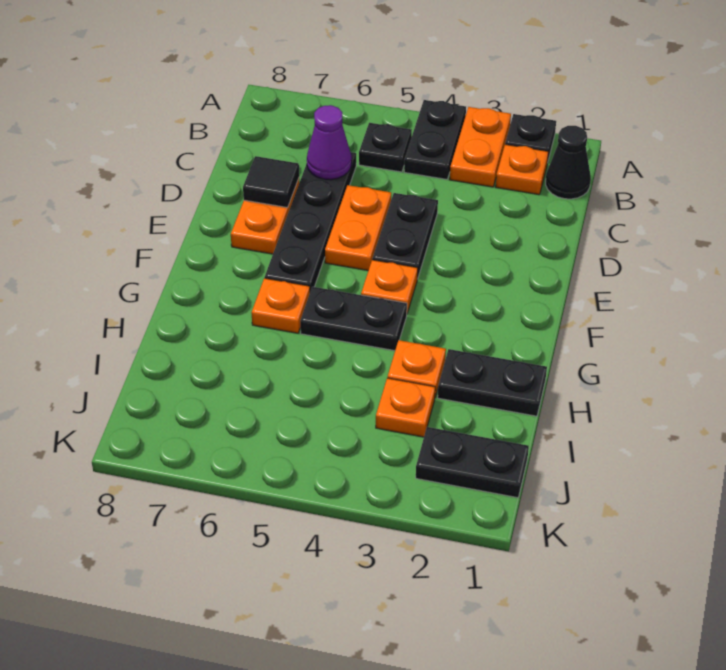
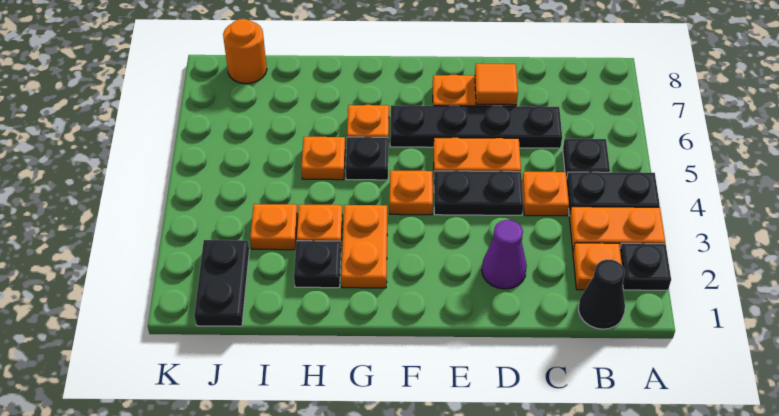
none -> orange plate C4 level 1
purple cone C6 level 2 -> purple cone D2 level 1
black tile D7 level 2 -> orange tile D7 level 2
none -> orange plate G2:G3 level 1
black plate G4:G5 level 1 -> black plate G5 level 1
black plate H1:H2 level 1 -> black plate H2 level 1
none -> orange plate H5 level 1
none -> orange round brick J8 level 1

